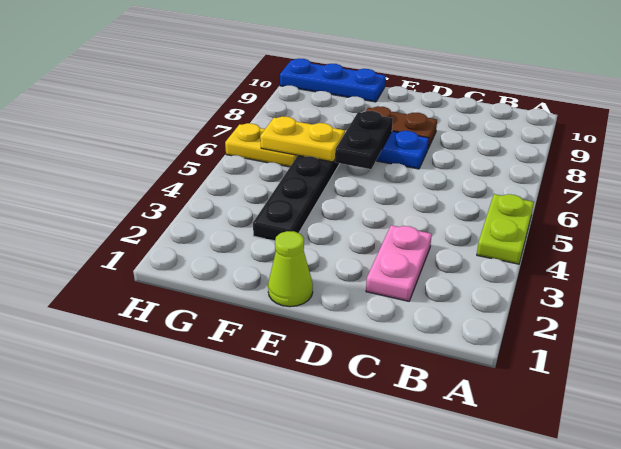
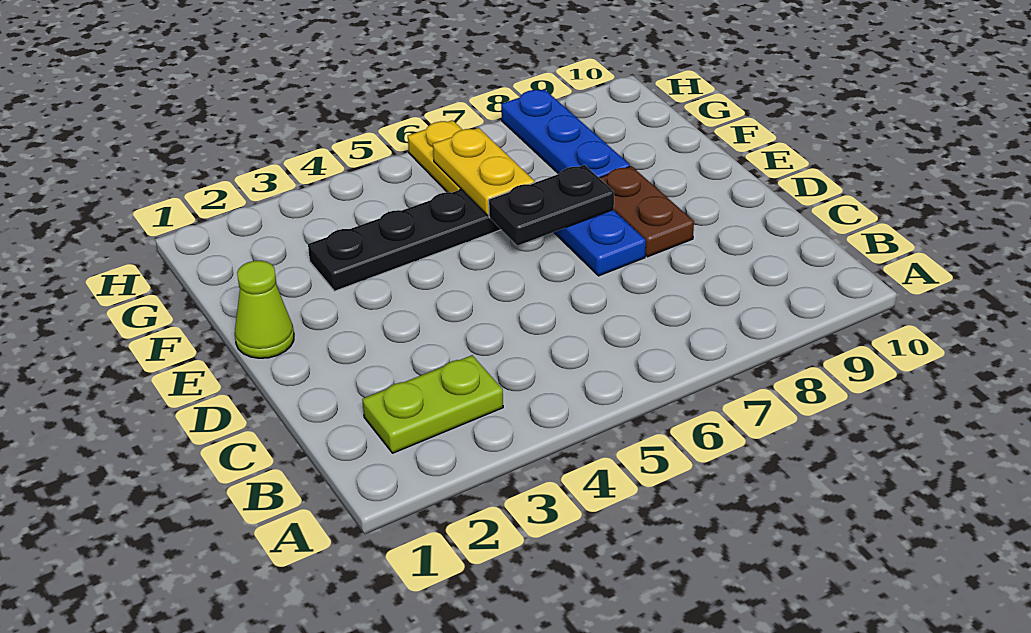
lime plate A4:A5 level 1 -> lime plate B2:B3 level 1
pink plate C2:C3 level 1 -> none
blue plate F10:H10 level 1 -> blue plate F8:H8 level 1

